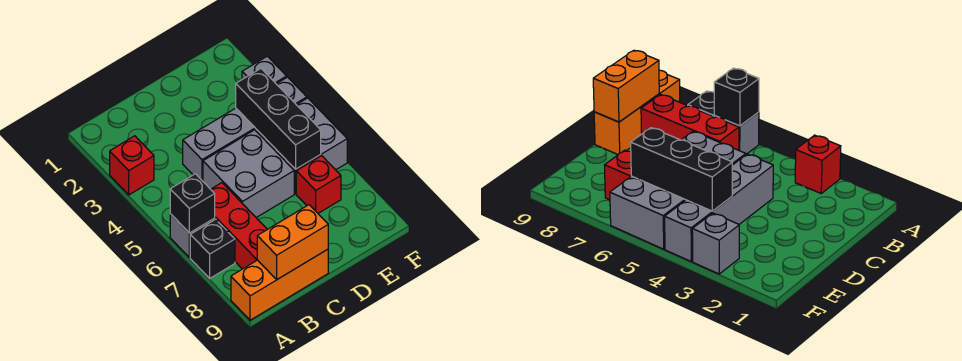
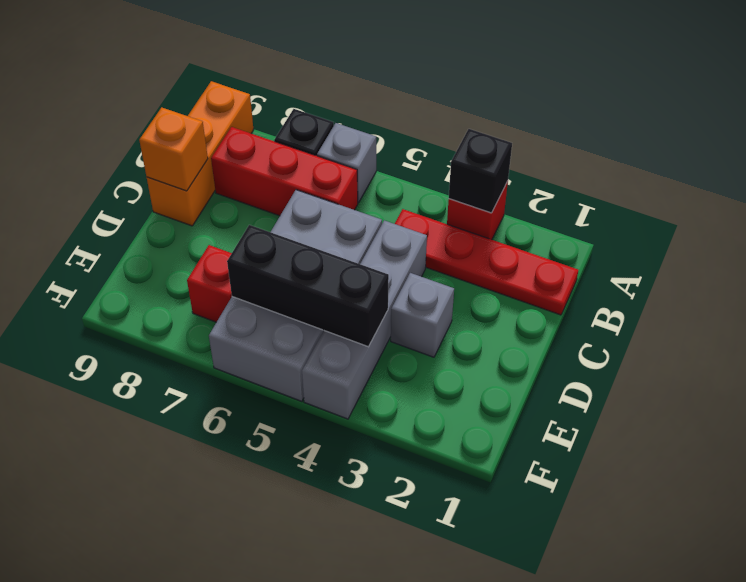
black brick A6 level 2 -> black brick A3 level 2
none -> red plate B1:B4 level 1
orange brick B9:C9 level 2 -> orange brick C9 level 2
grey brick F3 level 1 -> grey brick D3 level 1

